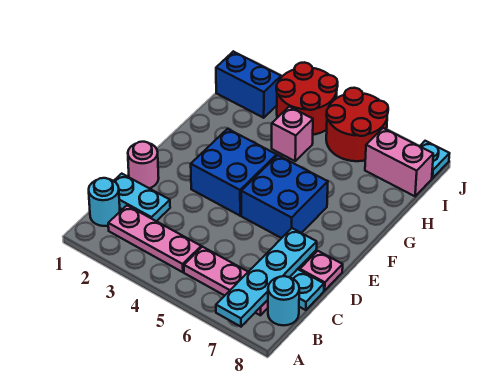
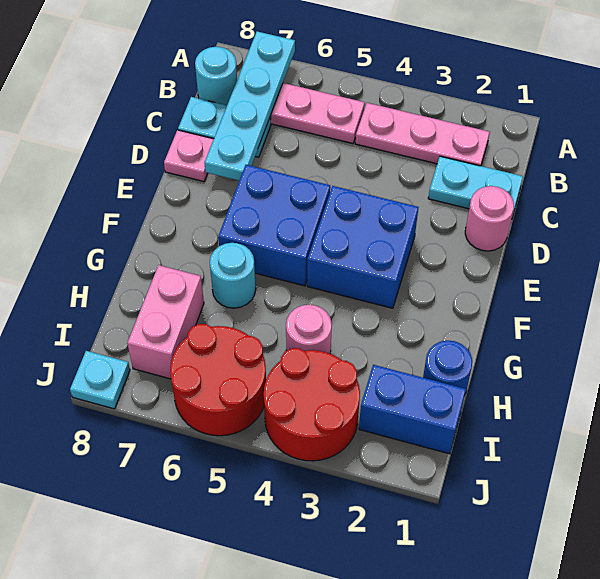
cyan round brick B1 level 1 -> cyan round brick G6 level 1
none -> blue round brick H1 level 1
pink brick H4 level 1 -> pink round brick H4 level 1
pink brick I7:I8 level 1 -> pink brick H7:I7 level 1

